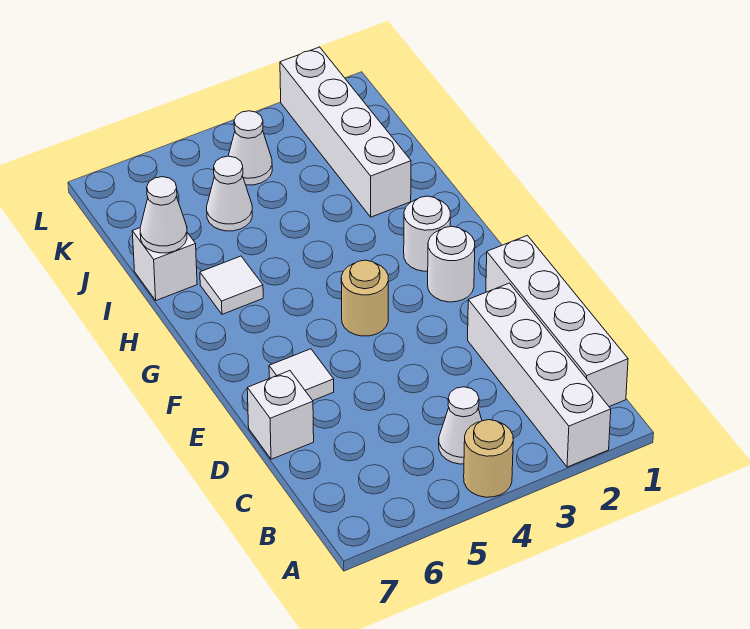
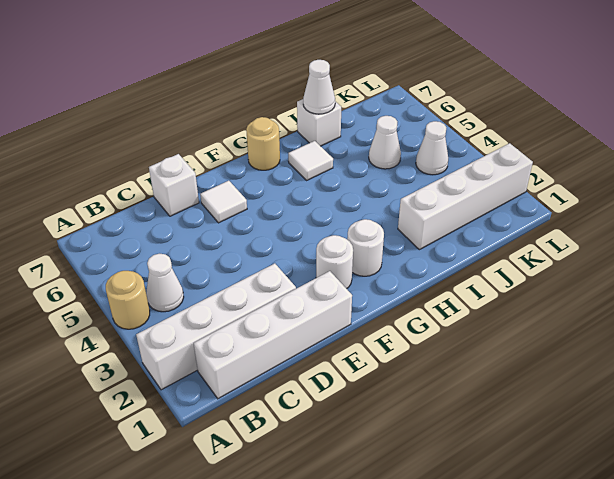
tan round brick F4 level 1 -> tan round brick G7 level 1

